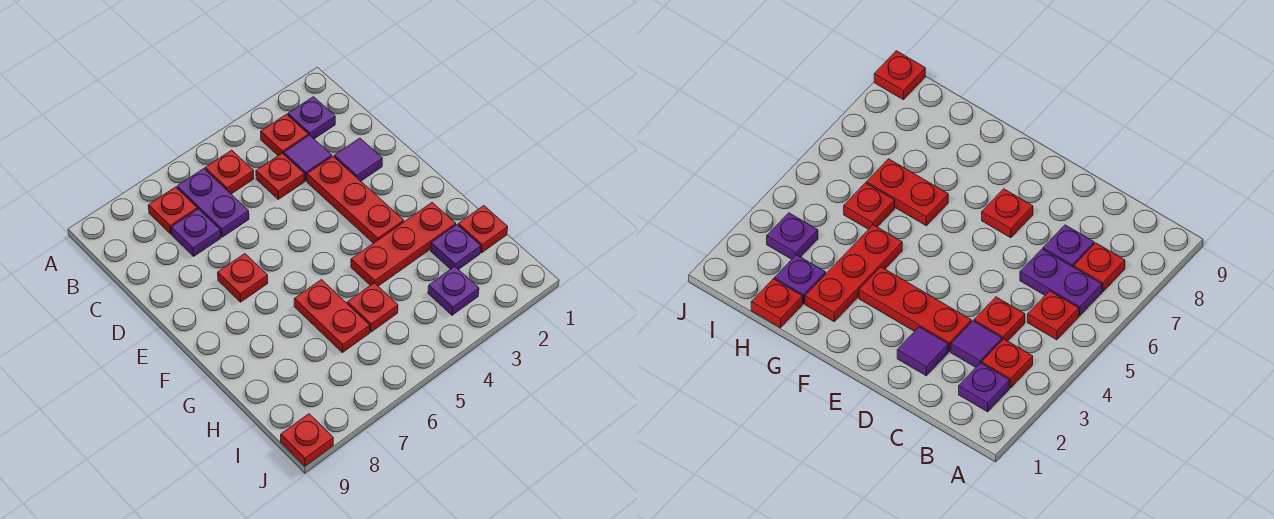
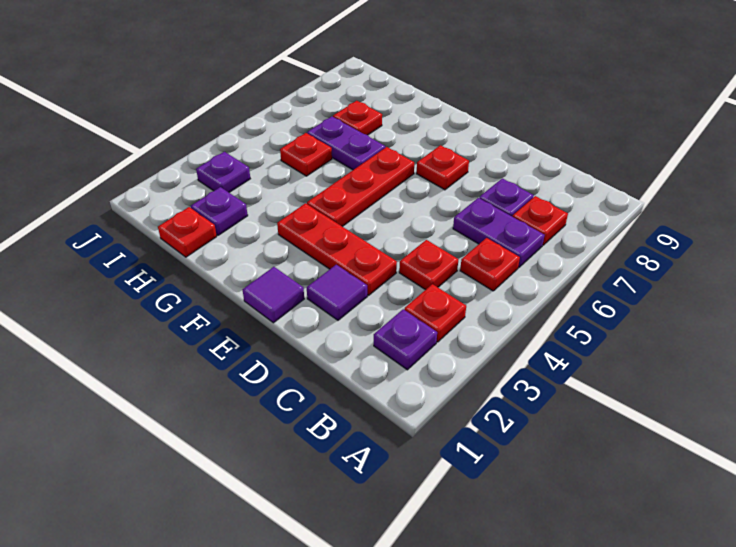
purple tile C3 level 1 -> purple tile E1 level 1
red plate G2:G4 level 1 -> red plate F4:F6 level 1
red plate G6:H6 level 1 -> purple plate G6:H6 level 1
red plate J9 level 1 -> red plate H7 level 1

